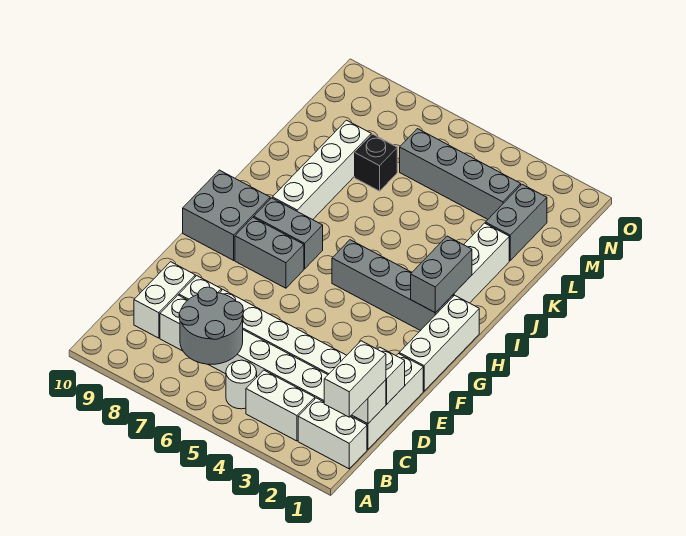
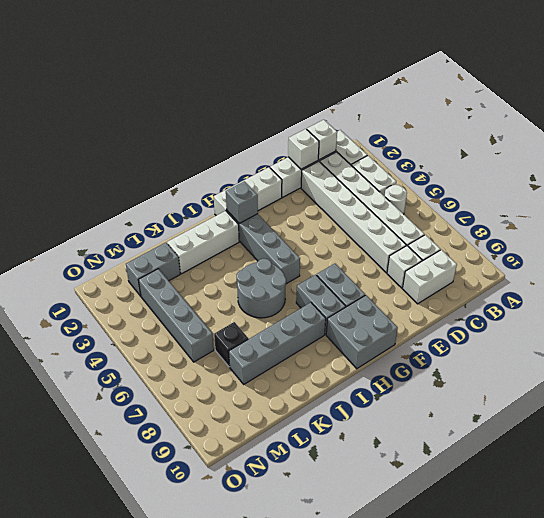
white brick B1:C1 level 3 -> none
grey round brick B6:C7 level 2 -> grey round brick I5:J6 level 1
grey brick H2:I2 level 2 -> grey brick H2 level 2
white brick I8:L8 level 1 -> grey brick I8:L8 level 1

